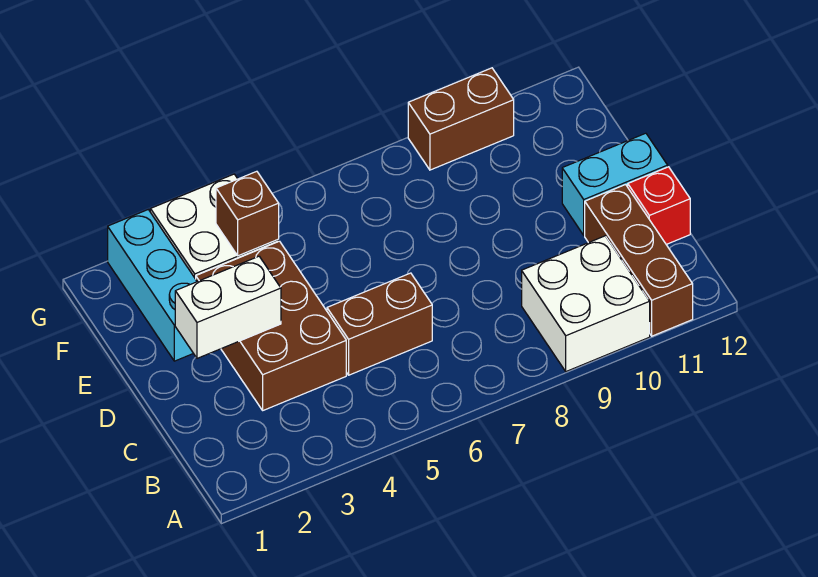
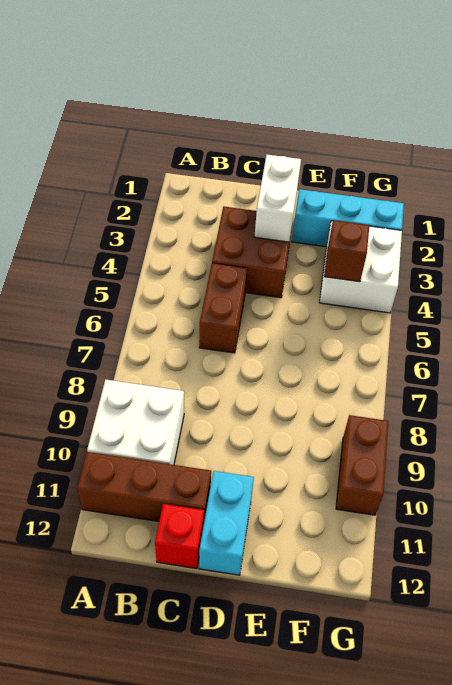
brown brick C3:E4 level 1 -> brown brick C3:D4 level 1

